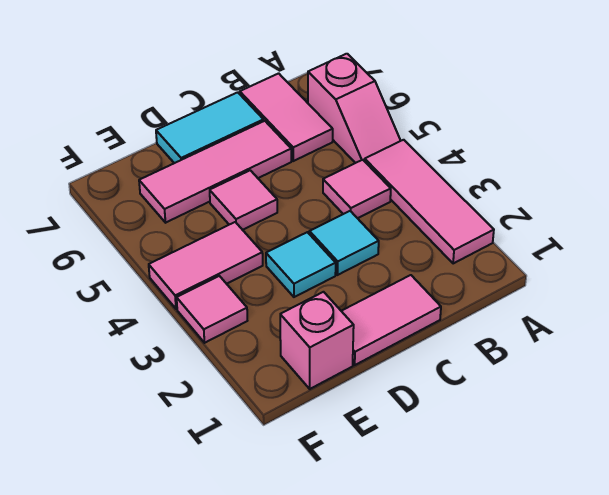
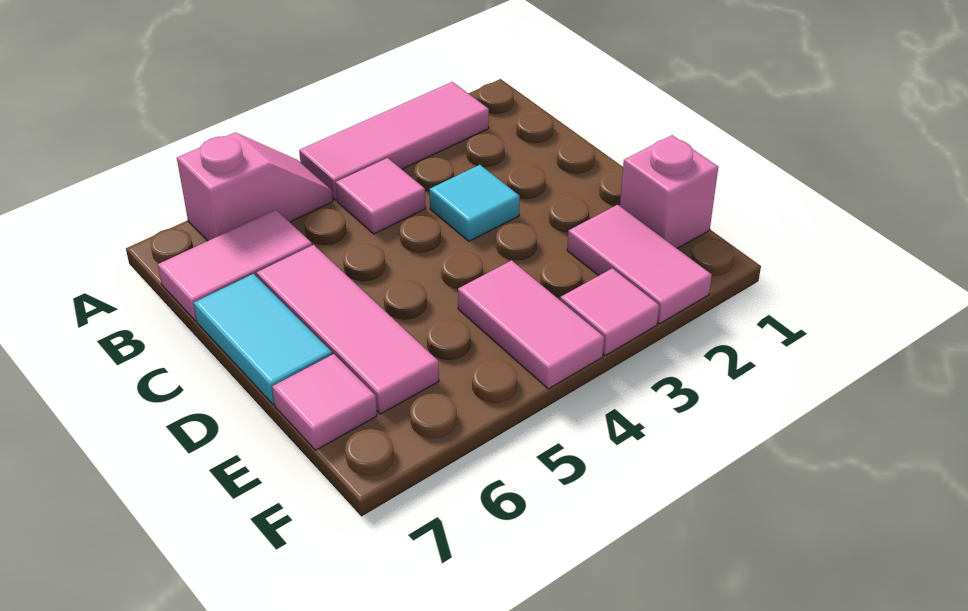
pink tile C1:D1 level 1 -> pink tile E2:F2 level 1
cyan tile D3 level 1 -> none
pink tile D5 level 1 -> pink tile E7 level 1

